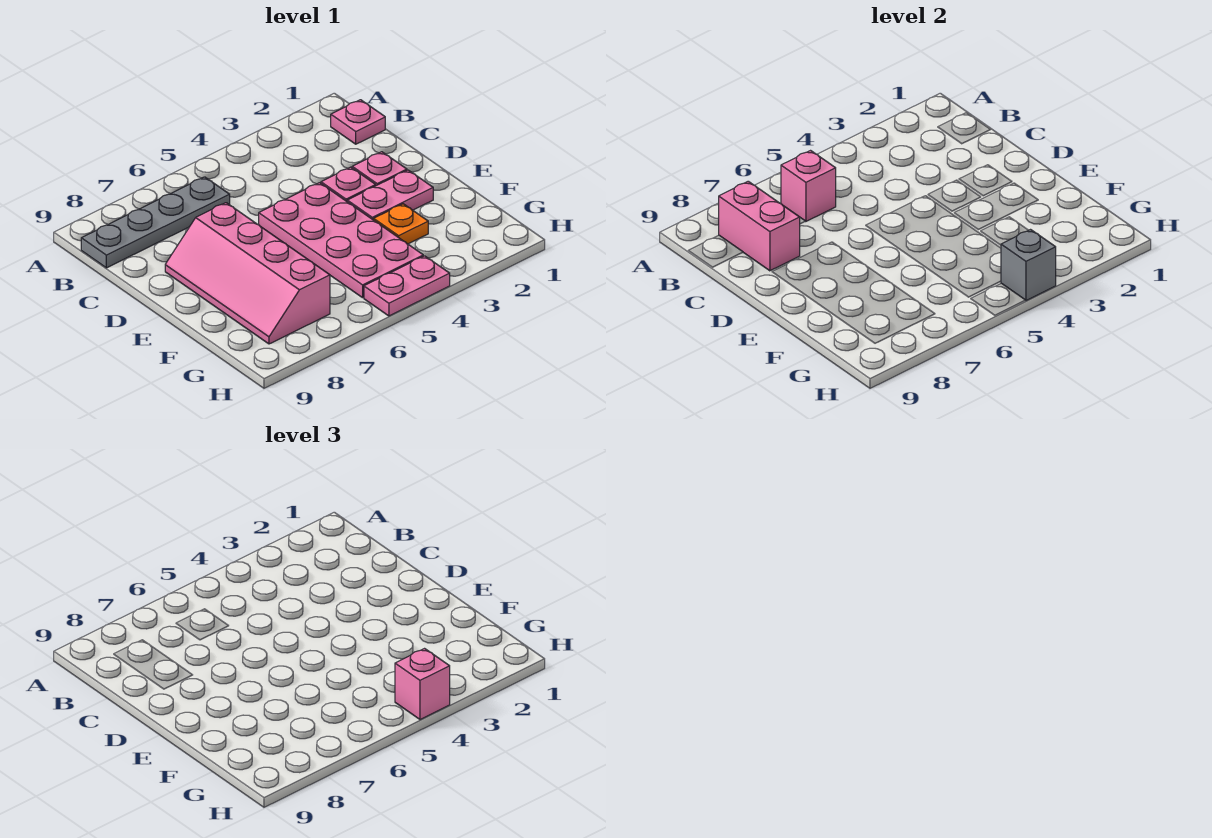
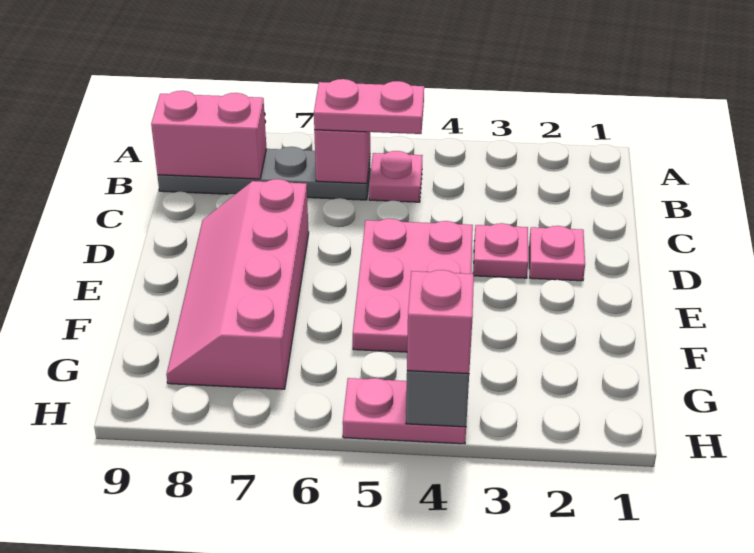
pink plate B1 level 1 -> pink plate B5 level 1
pink brick B8:C8 level 2 -> pink brick B8:B9 level 2
pink plate D4:G5 level 1 -> pink plate D4:F5 level 1
pink plate E2:E3 level 1 -> pink plate B5:B6 level 3
orange plate F3 level 1 -> none

